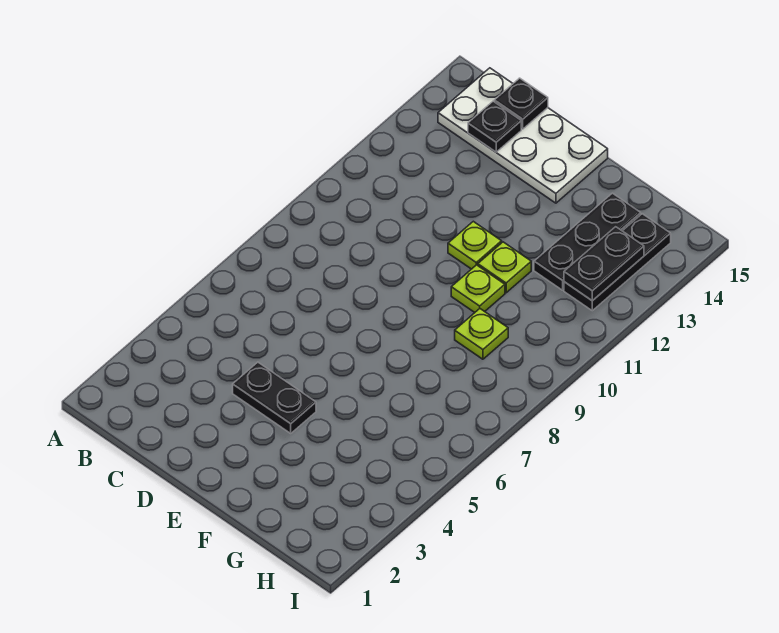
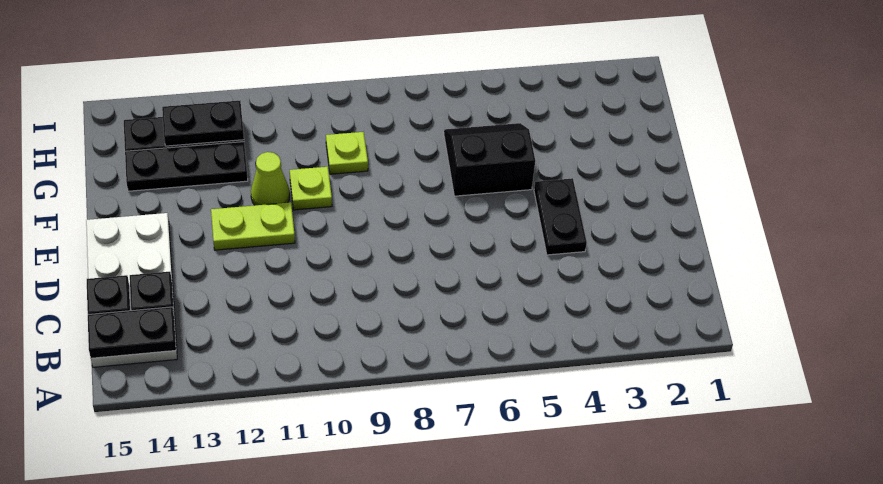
none -> black plate B14:B15 level 2
lime plate E11 level 1 -> lime plate E11:E12 level 1
none -> black slope F5:G6 level 1 top F
lime plate F11 level 1 -> lime cone F11 level 1

